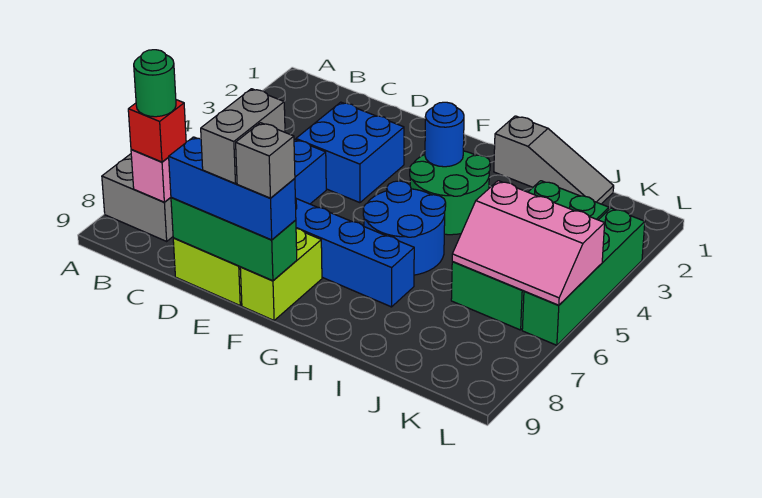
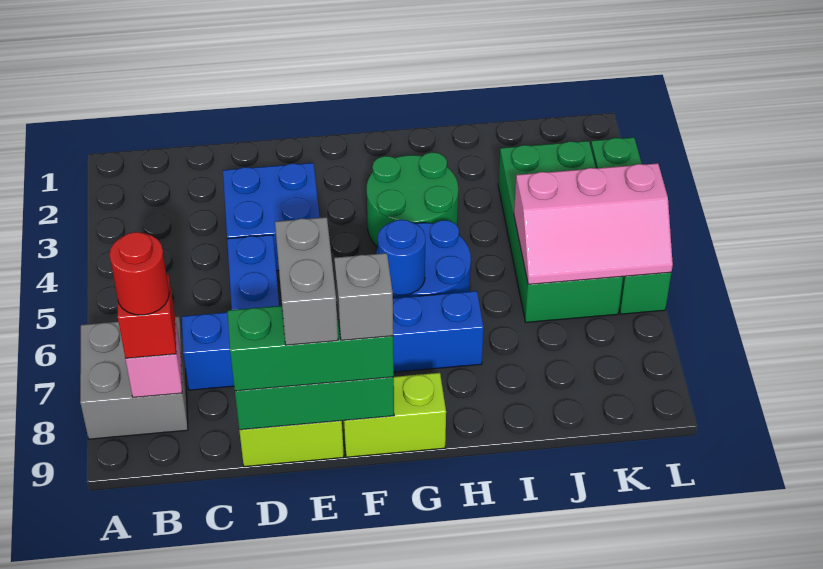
green round brick B8 level 4 -> red round brick B8 level 4
blue brick D9:F9 level 3 -> green brick D9:F9 level 3
lime brick F8:F9 level 1 -> lime brick F9:G9 level 1
blue round brick G3 level 2 -> blue round brick G6 level 2
grey slope H1:J1 level 1 top H -> none

